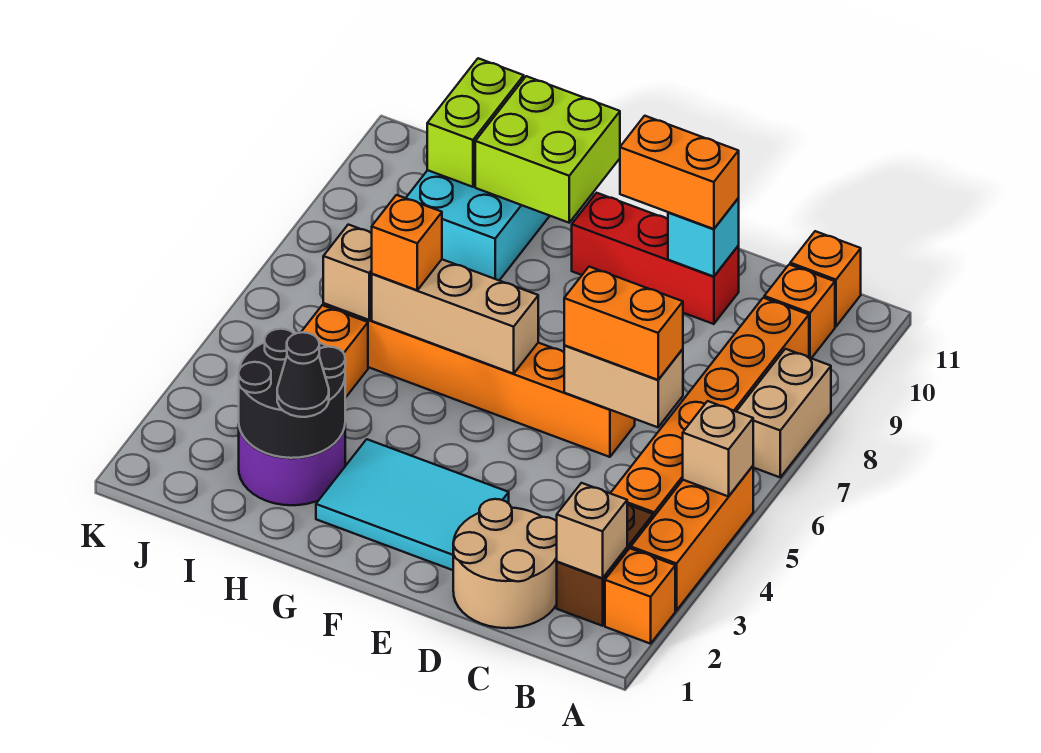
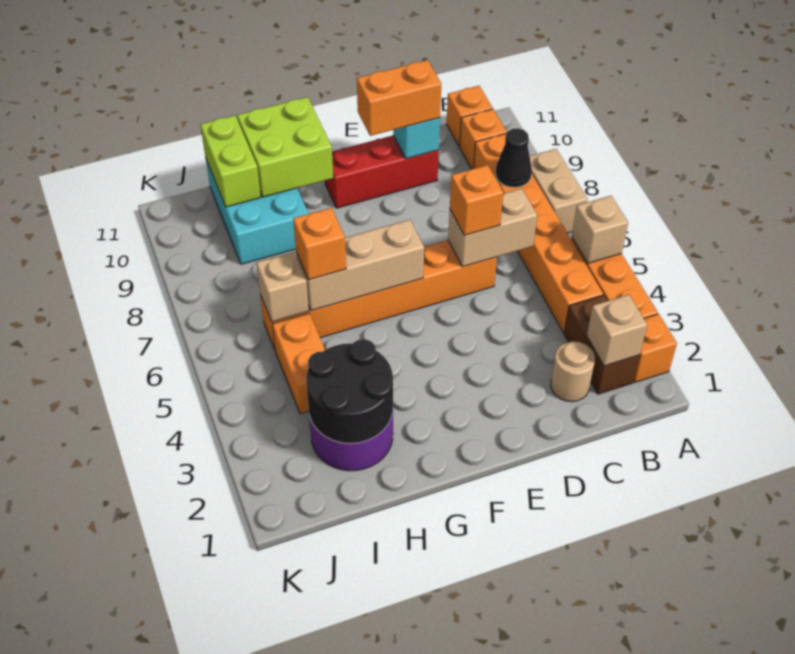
tan round brick C1:D2 level 1 -> tan round brick C2 level 1
orange brick C6:D6 level 3 -> orange brick D6 level 3
cyan tile E2:G3 level 1 -> none
black cone H2 level 3 -> black cone B8 level 2

